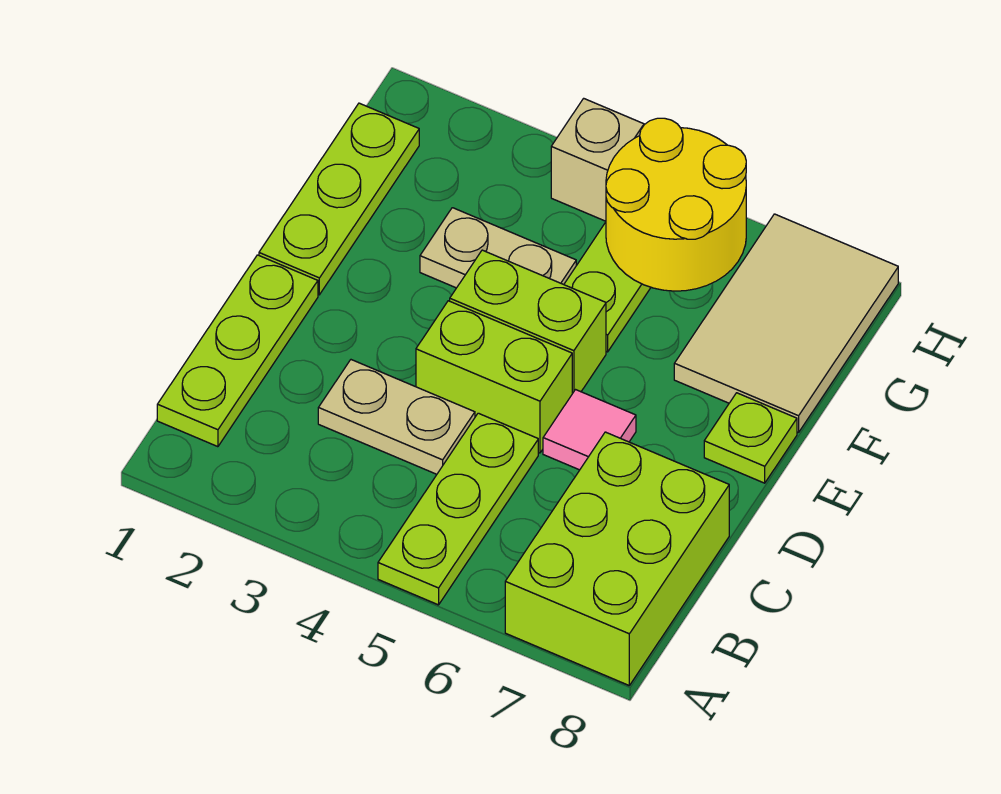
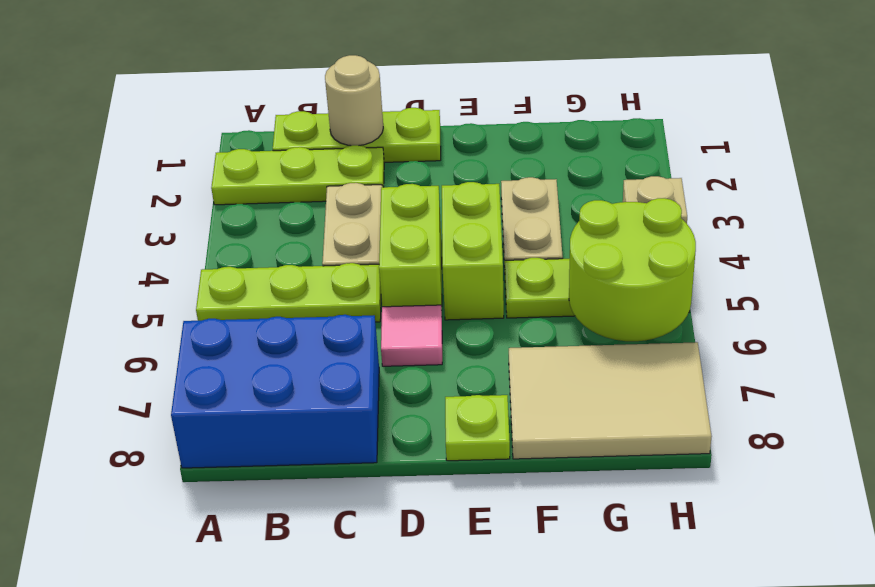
lime brick A7:C8 level 1 -> blue brick A7:C8 level 1
none -> tan round brick C1 level 2
lime plate E1:G1 level 1 -> lime plate A2:C2 level 1
yellow round brick G5:H6 level 2 -> lime round brick G5:H6 level 2

